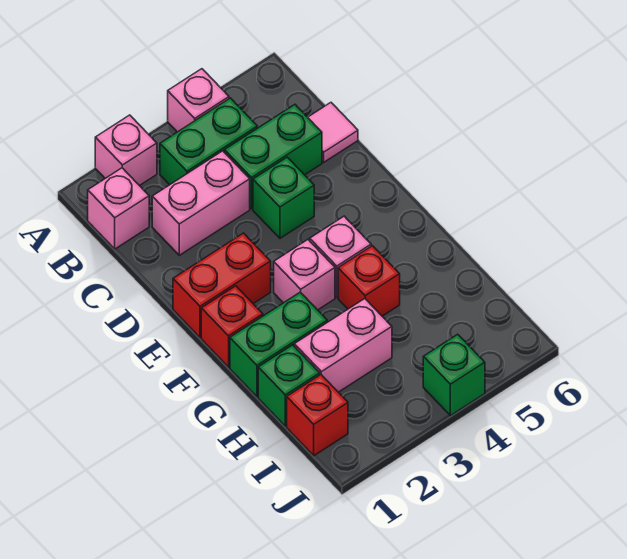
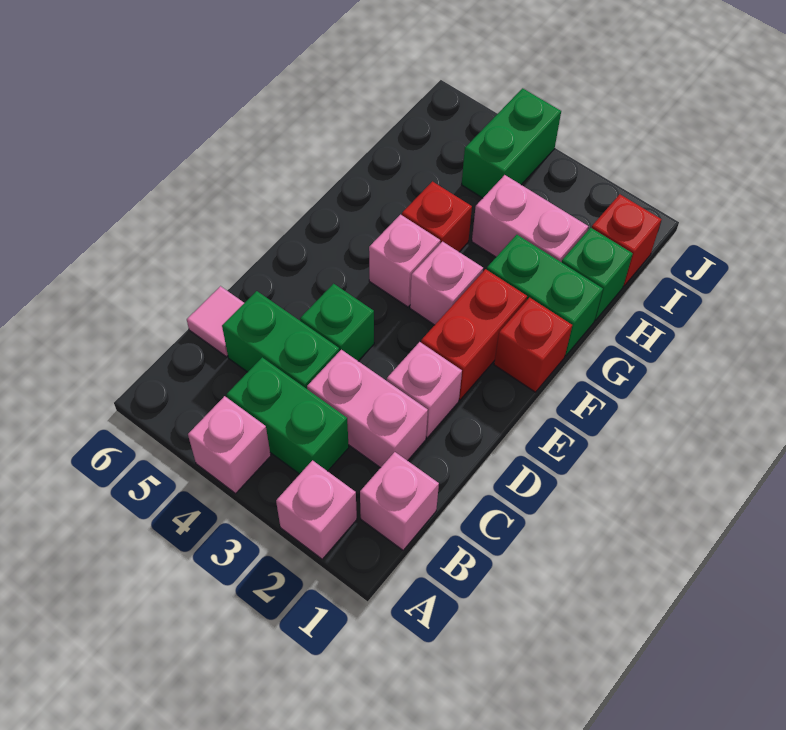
none -> pink brick D2 level 1
red brick E1:E2 level 1 -> red brick E2:F2 level 1
green brick J4 level 1 -> green brick I4:J4 level 1

